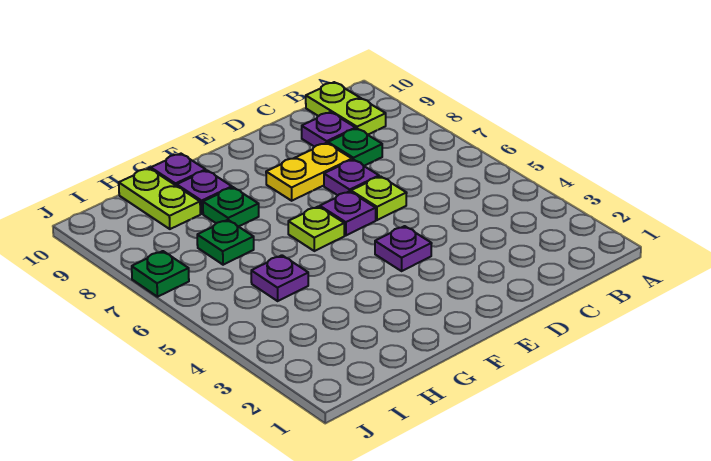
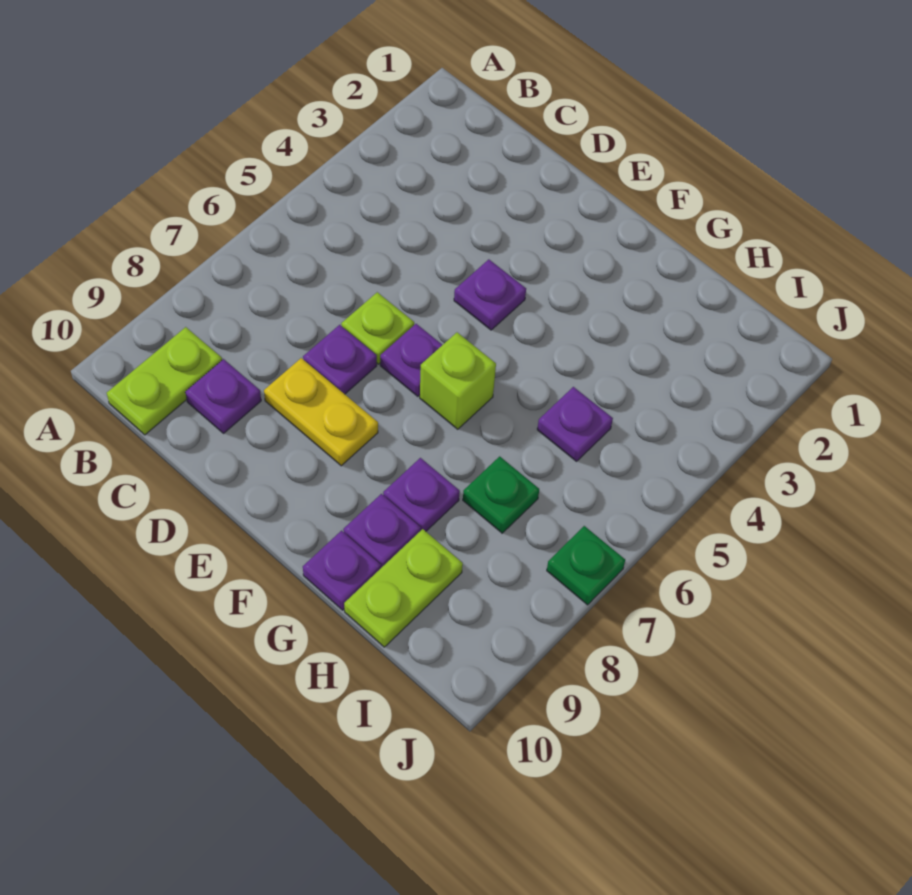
green plate C8 level 1 -> none
lime plate F6 level 1 -> lime brick F6 level 1
green plate G8 level 1 -> purple plate G8 level 1

